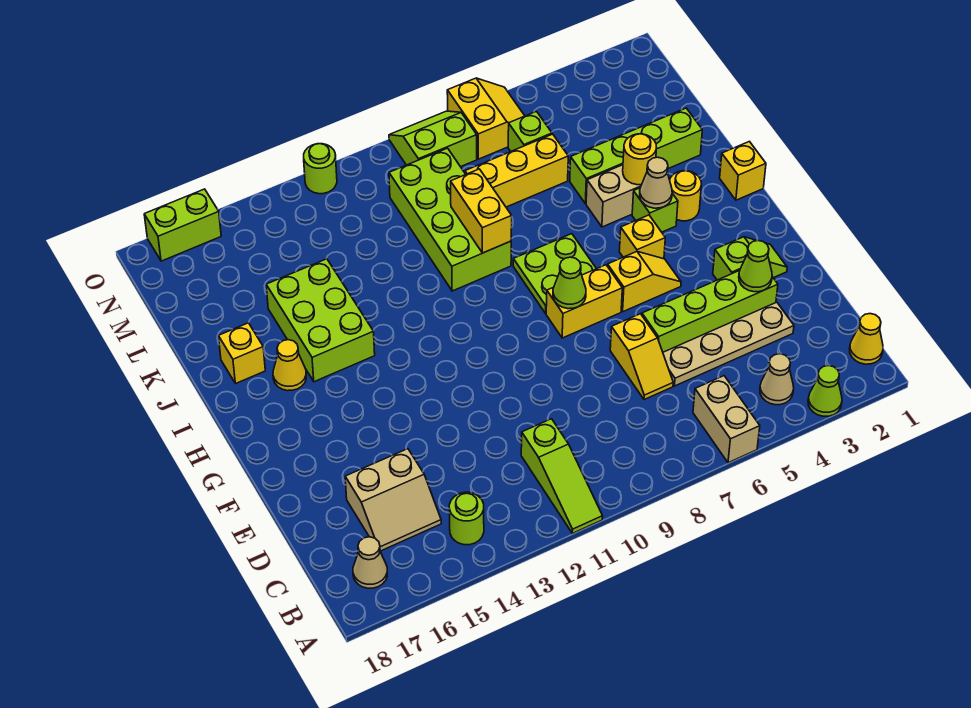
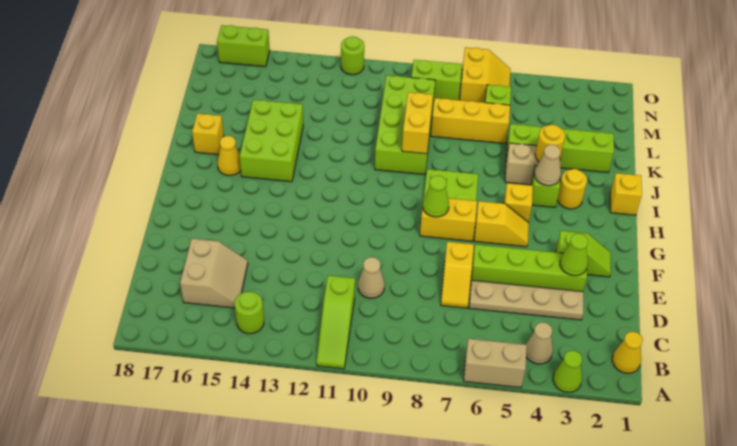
tan brick A6:B6 level 1 -> tan brick A5:A6 level 1
tan cone B17 level 1 -> tan cone D10 level 1
tan slope C15:D16 level 1 top D -> tan slope C15:D16 level 1 top 16

